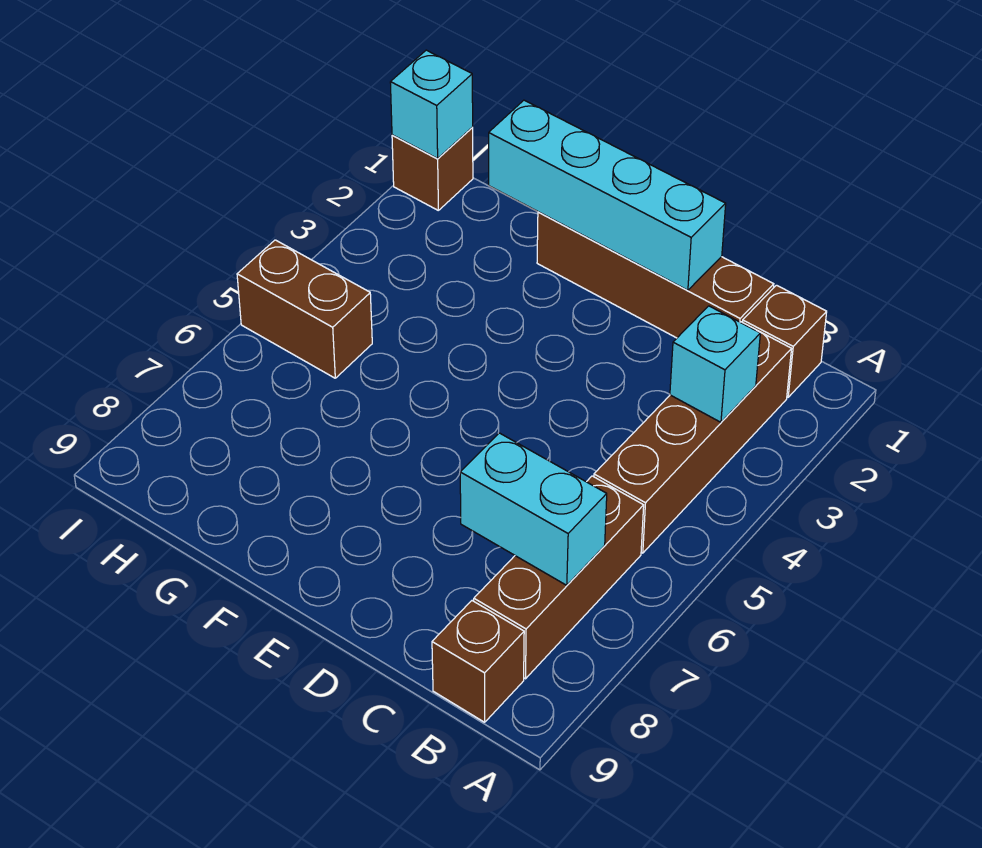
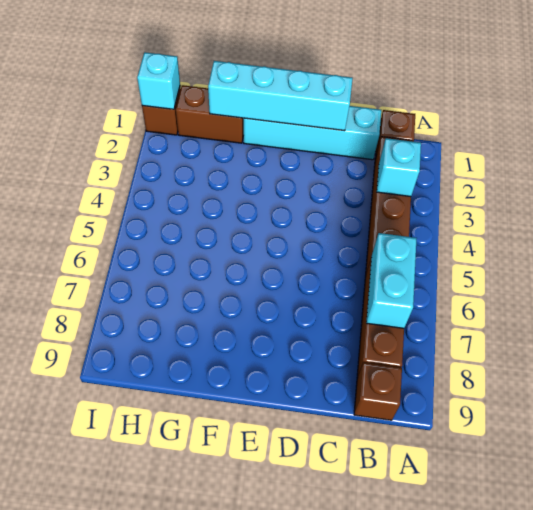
cyan brick B7:C7 level 2 -> cyan brick B6:B7 level 2
brown brick C1:F1 level 1 -> cyan brick C1:F1 level 1
brown brick H5:I5 level 1 -> brown brick G1:H1 level 1

